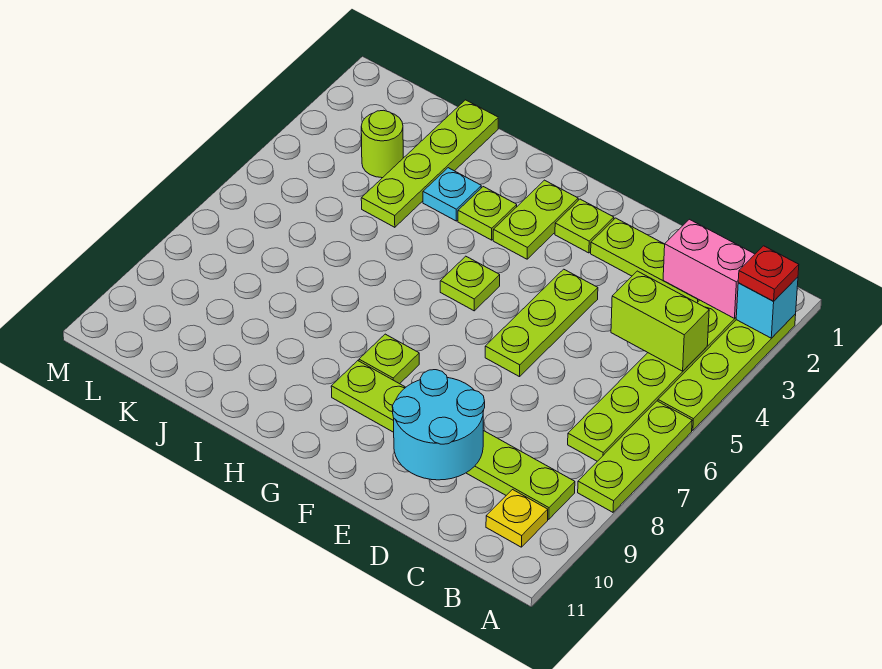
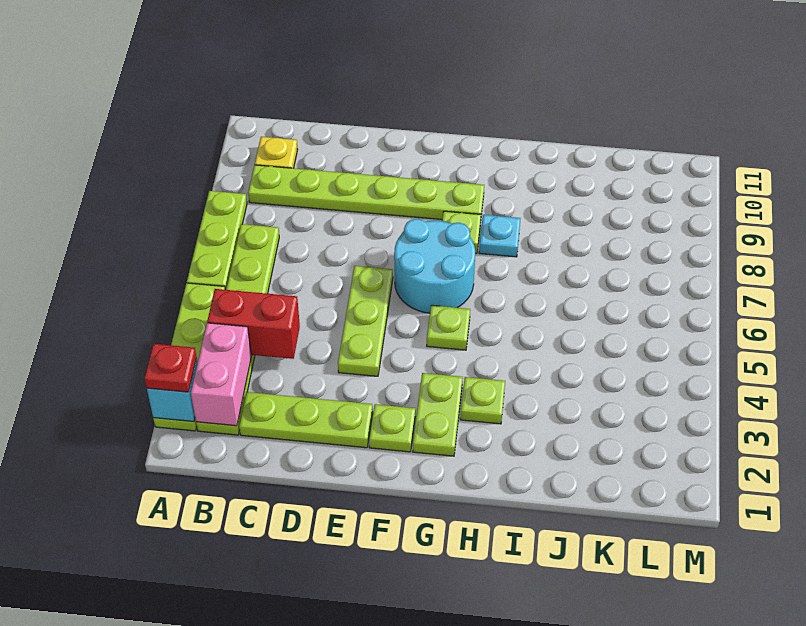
pink brick B2:C2 level 2 -> pink brick B2:B3 level 2
lime brick B4:C4 level 2 -> red brick B4:C4 level 2
cyan round brick D9:E10 level 2 -> cyan round brick F6:G7 level 1
cyan plate I3 level 1 -> cyan plate H8 level 1
lime plate J1:J4 level 1 -> none
lime round brick K3 level 1 -> none

